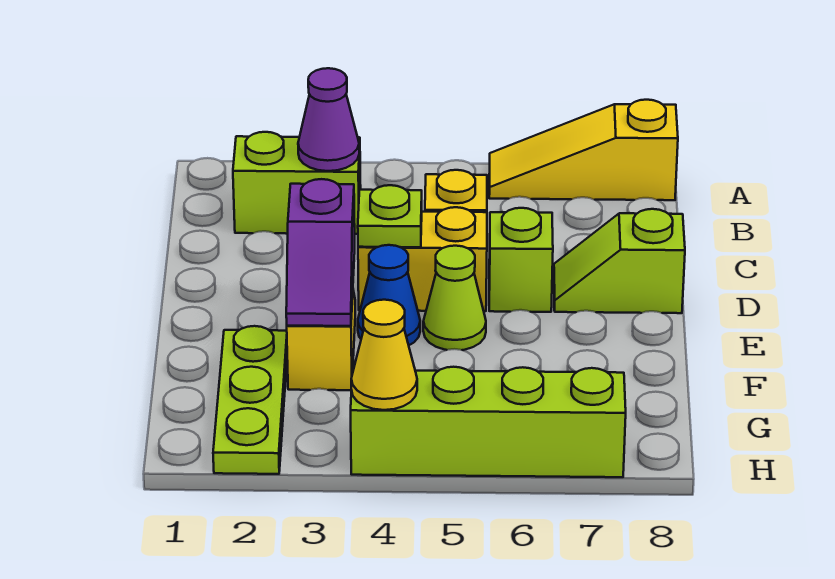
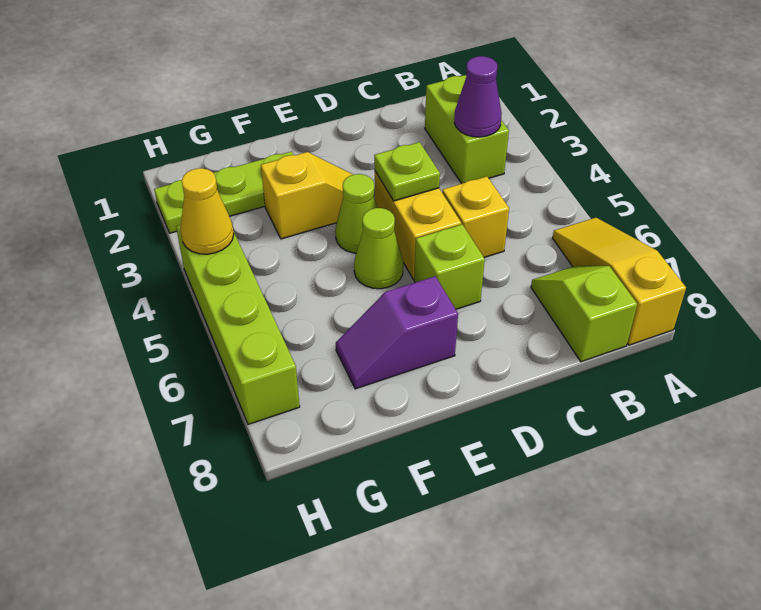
lime slope D7:D8 level 1 top 8 -> lime slope B7:B8 level 1 top 8
purple slope E3:F3 level 2 top E -> purple slope E7:F7 level 1 top E
blue cone E4 level 1 -> lime cone E4 level 1

